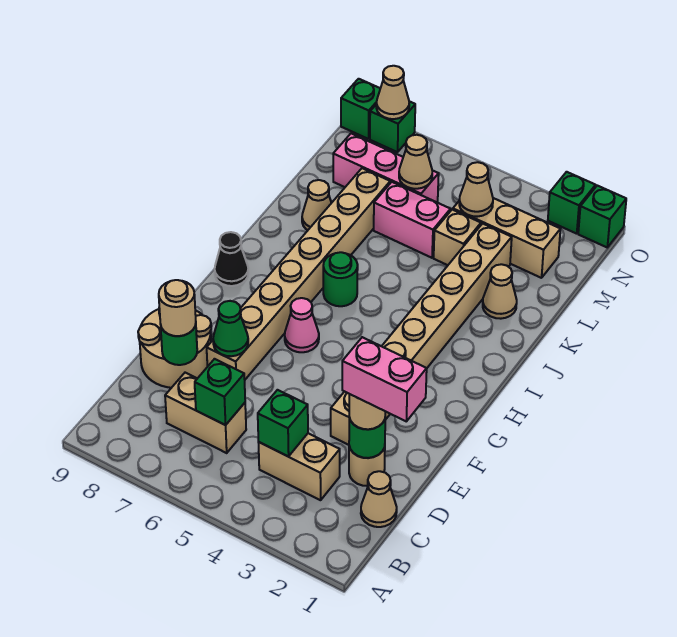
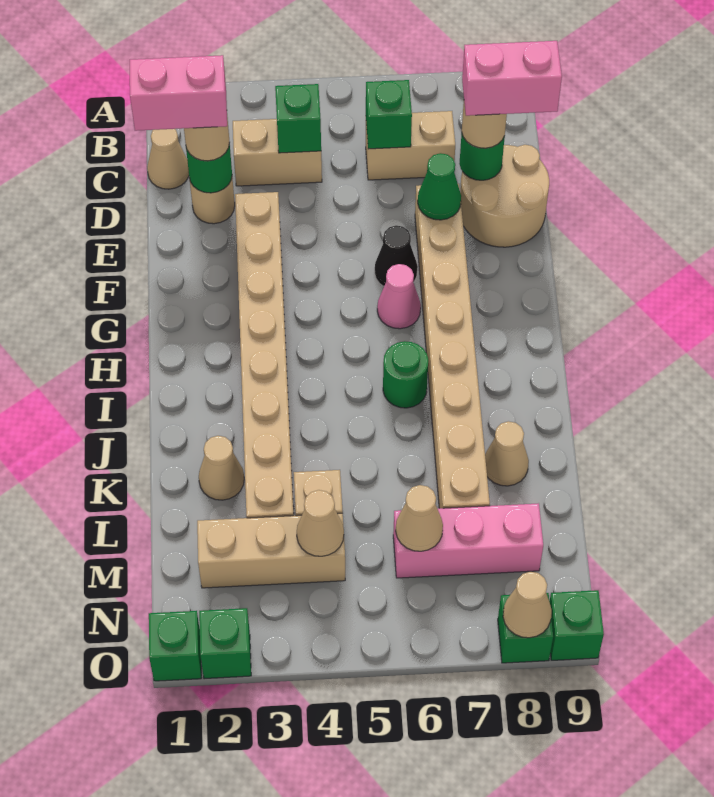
black cone H9 level 1 -> black cone F6 level 1
pink brick L5:L6 level 1 -> pink brick D8:D9 level 4

